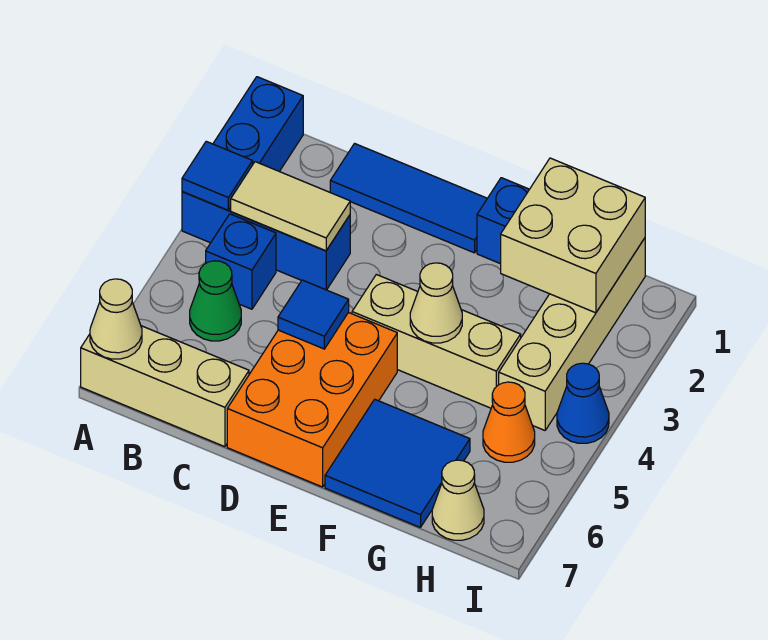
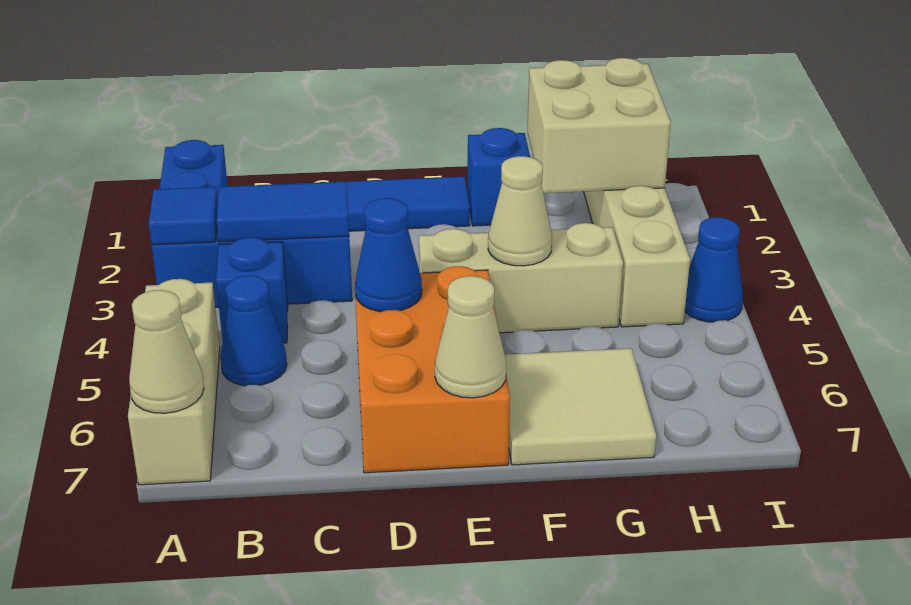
tan brick A7:C7 level 1 -> tan brick A5:A7 level 1
tan tile B3:C3 level 2 -> blue tile B3:C3 level 2
green cone B5 level 1 -> blue cone B5 level 1
blue tile D5 level 2 -> blue cone D5 level 2
blue tile F6:G7 level 1 -> tan tile F6:G7 level 1
orange cone H5 level 1 -> none
tan cone H7 level 1 -> tan cone E7 level 2

